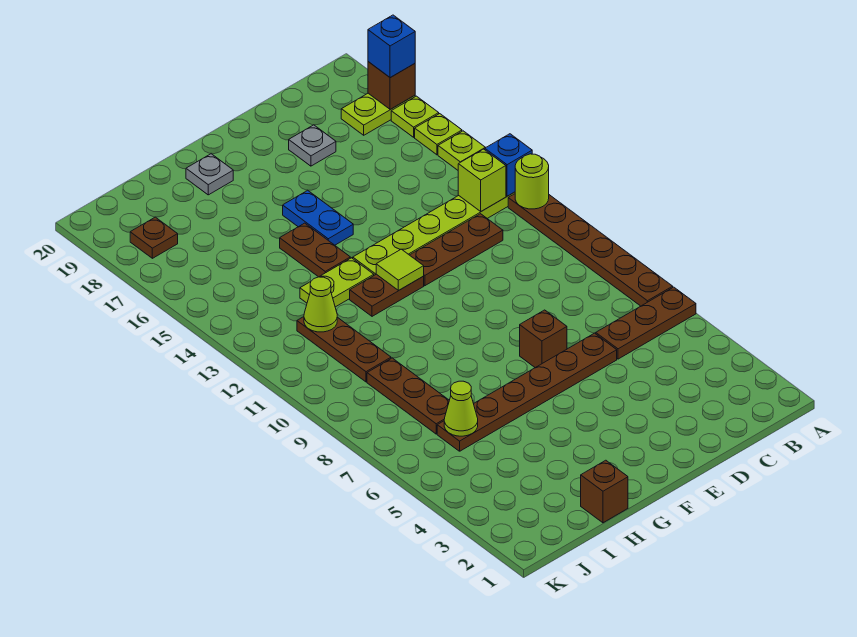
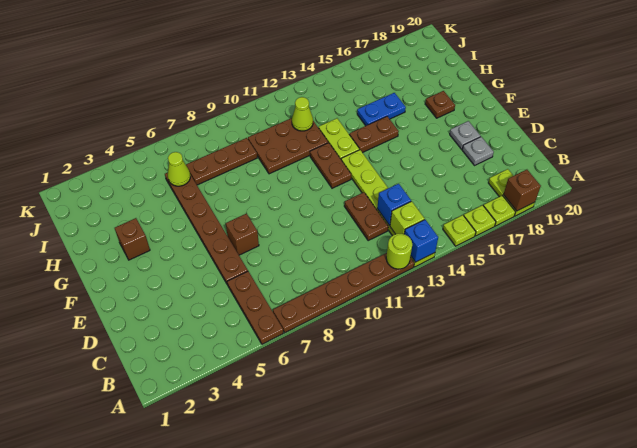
blue brick A18 level 3 -> blue brick C13 level 2
brown plate C12:E12 level 1 -> brown plate C12:D12 level 1
lime tile F12 level 2 -> none
blue plate F15:F16 level 1 -> blue plate H15:H16 level 1
grey plate G19 level 1 -> grey plate E18 level 1
brown brick H1 level 1 -> brown brick G3 level 1
brown plate I10:I12 level 1 -> brown plate H10:I12 level 1
brown plate J18 level 1 -> brown plate G18 level 1

